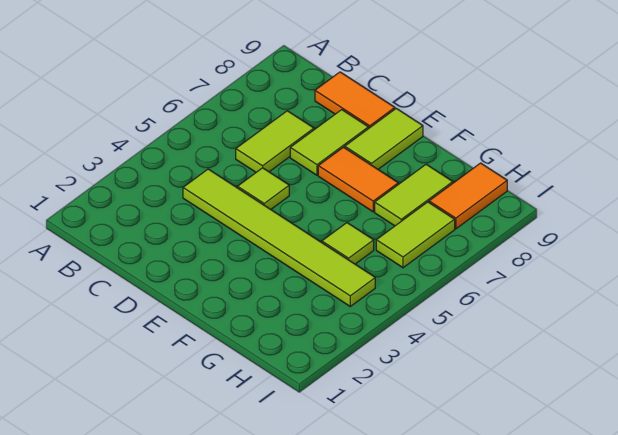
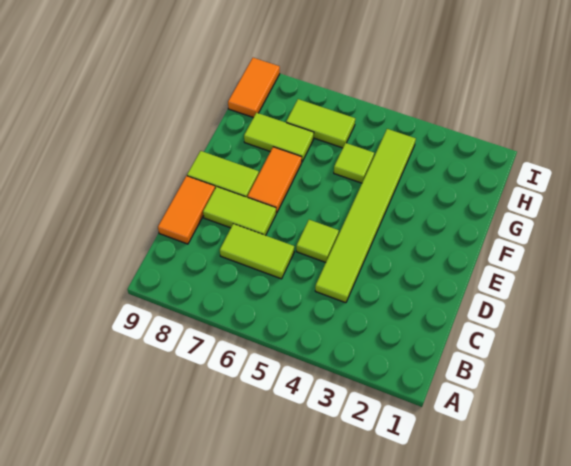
orange tile H8:H9 level 1 -> orange tile H9:I9 level 1

